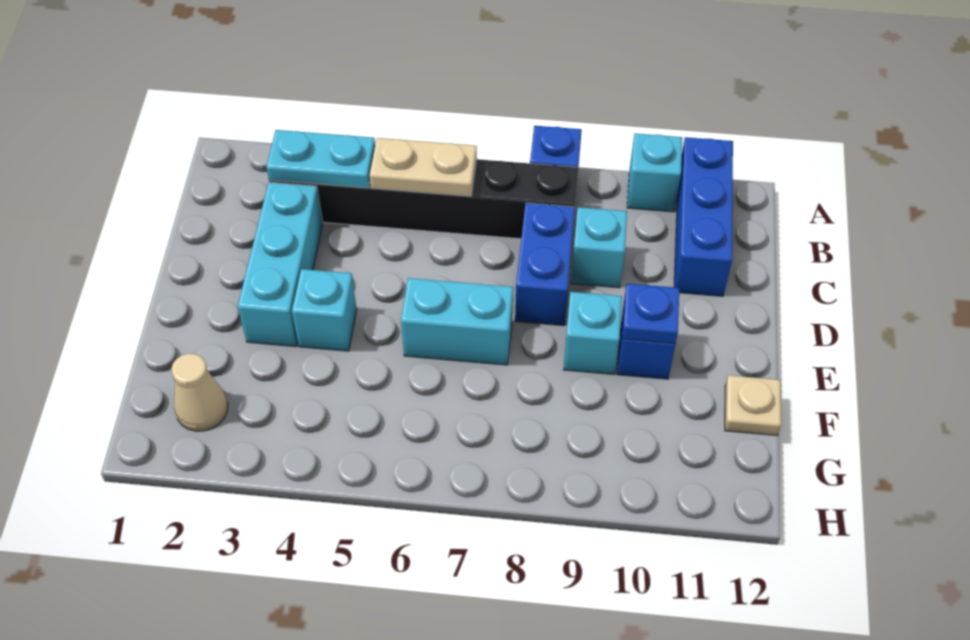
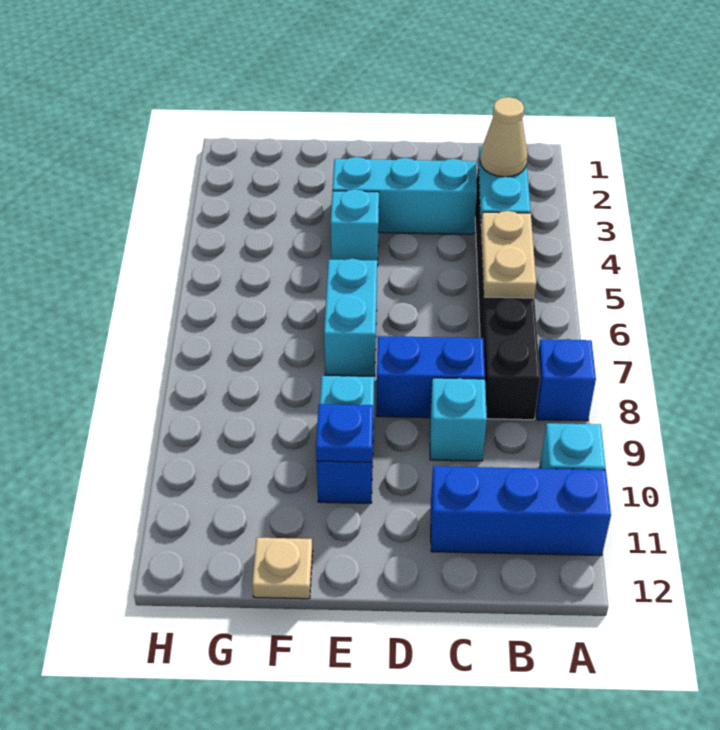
tan cone G2 level 1 -> tan cone B3 level 3

